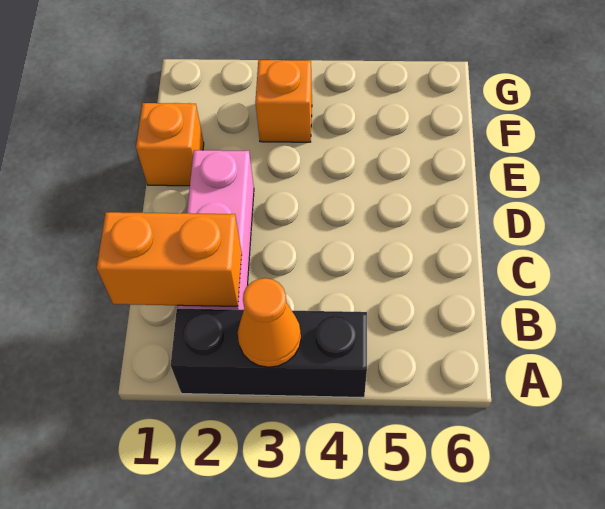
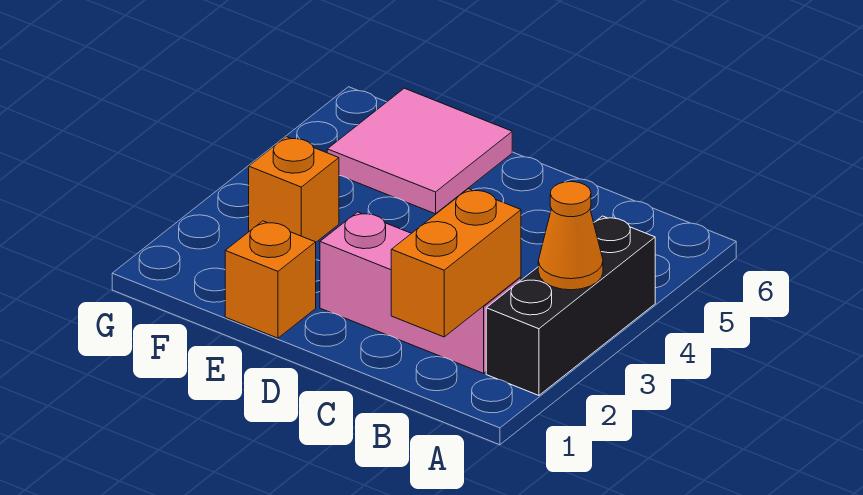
none -> pink tile E5:F6 level 1

